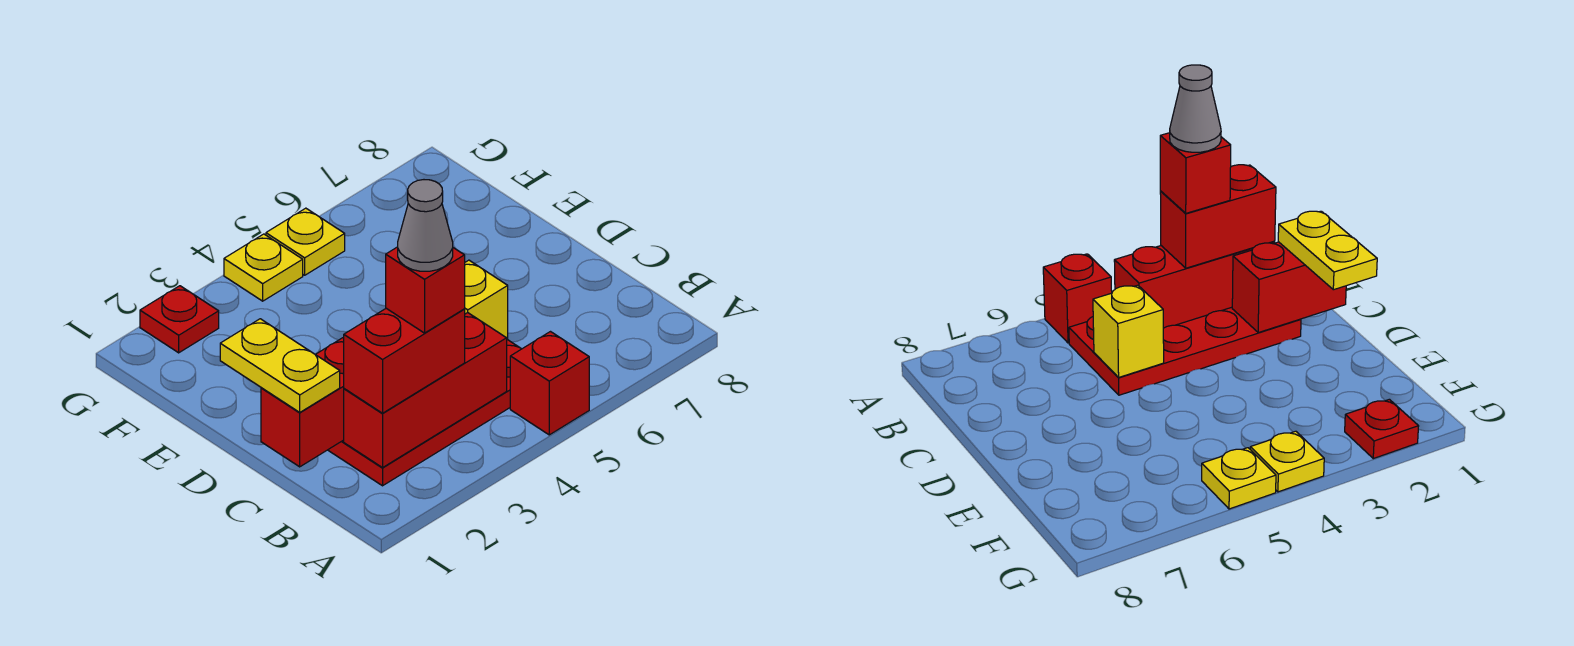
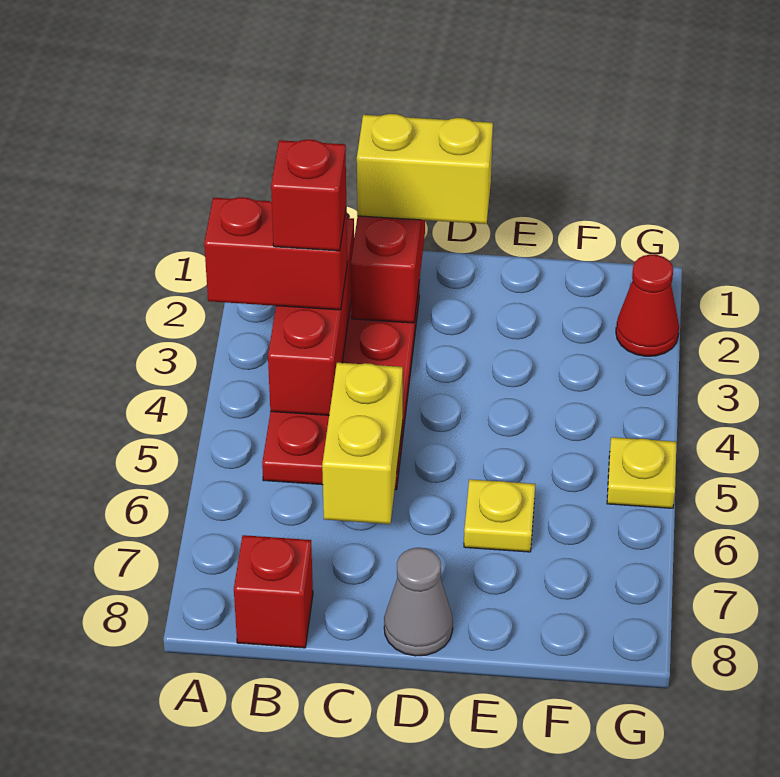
red brick A5 level 1 -> red brick B8 level 1
red brick B2:B3 level 3 -> red brick A3:B3 level 3
grey cone B3 level 5 -> grey cone D8 level 1
yellow plate C1:D1 level 3 -> yellow brick C1:D1 level 3
yellow brick C5 level 2 -> yellow brick C5:C6 level 2
red plate G2 level 1 -> red cone G2 level 1
yellow plate G4 level 1 -> yellow plate E6 level 1

